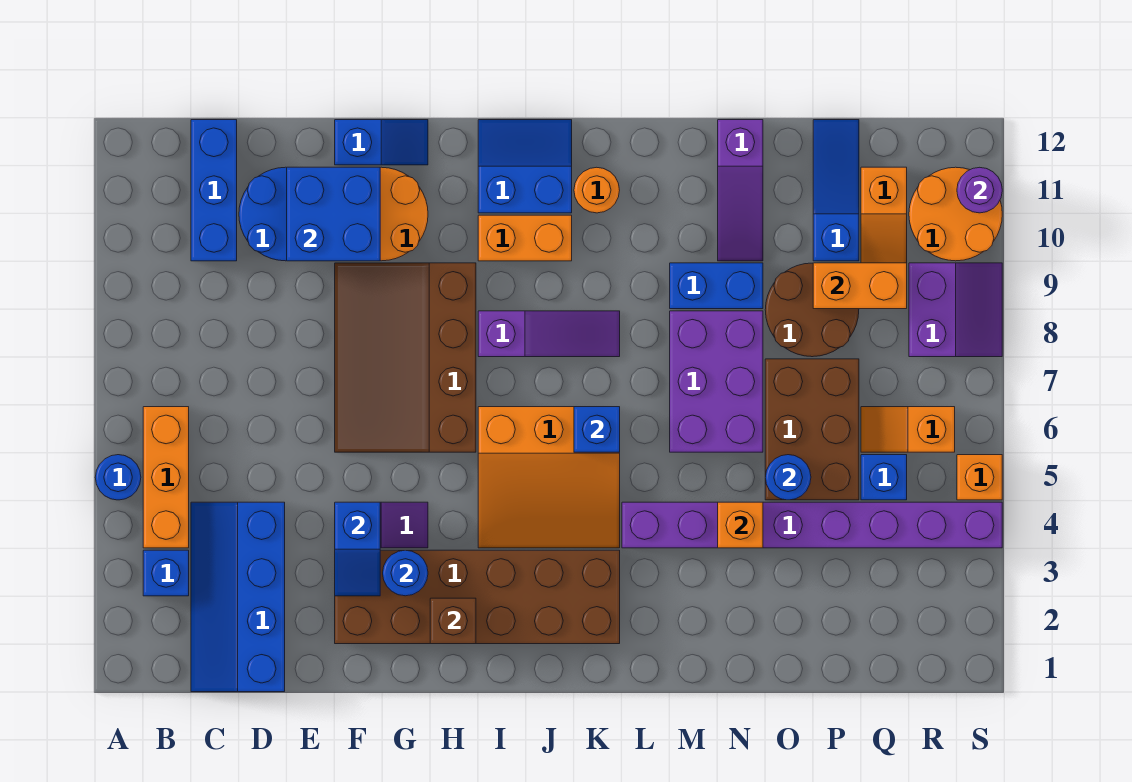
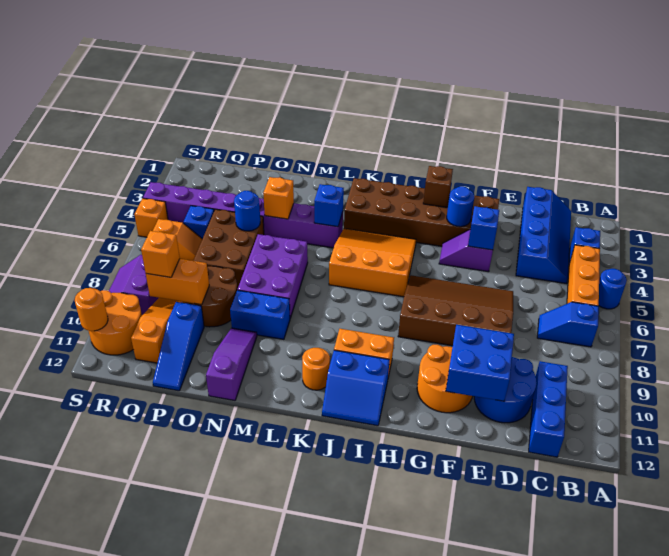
brown slope F6:H9 level 1 top H -> brown slope E6:H8 level 1 top 8
blue slope F12:G12 level 1 top F -> blue slope B7:C7 level 1 top B
purple slope I8:K8 level 1 top I -> none
blue brick K6 level 2 -> blue brick L4 level 2
none -> orange brick Q9 level 3
purple round brick S11 level 2 -> orange round brick S11 level 2

